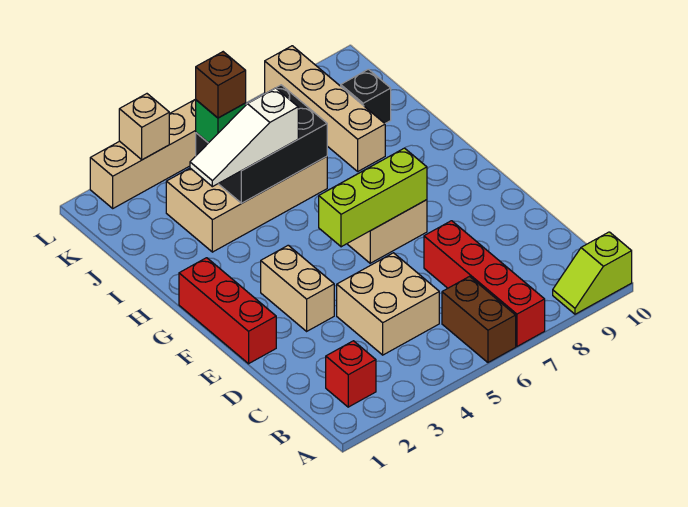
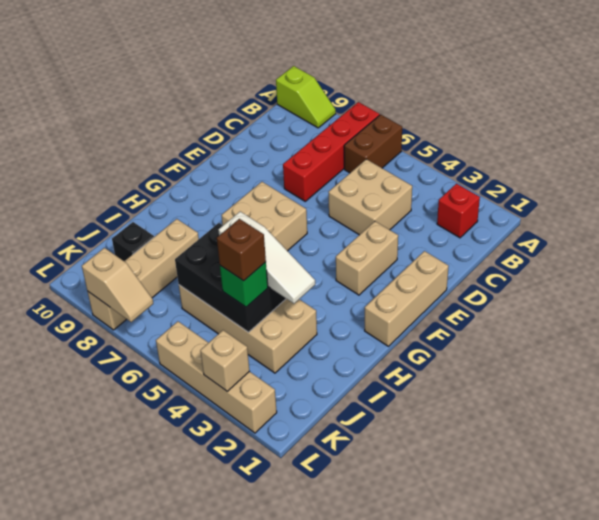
red brick E1:G1 level 1 -> tan brick E1:G1 level 1
lime brick F5:F7 level 2 -> none
none -> tan slope L7:L8 level 2 top 8

